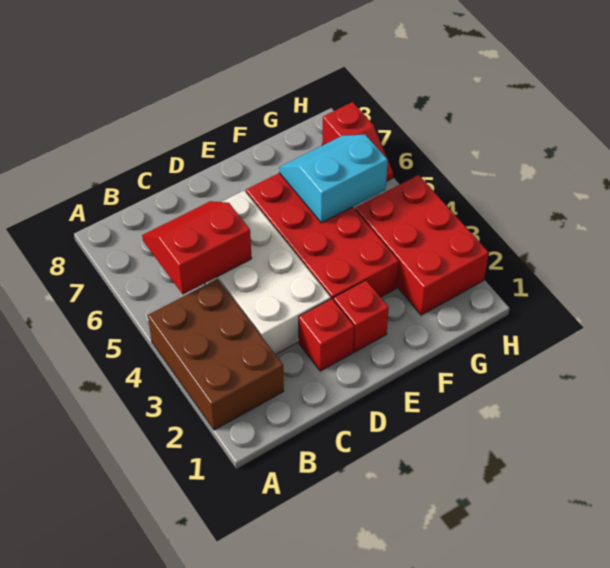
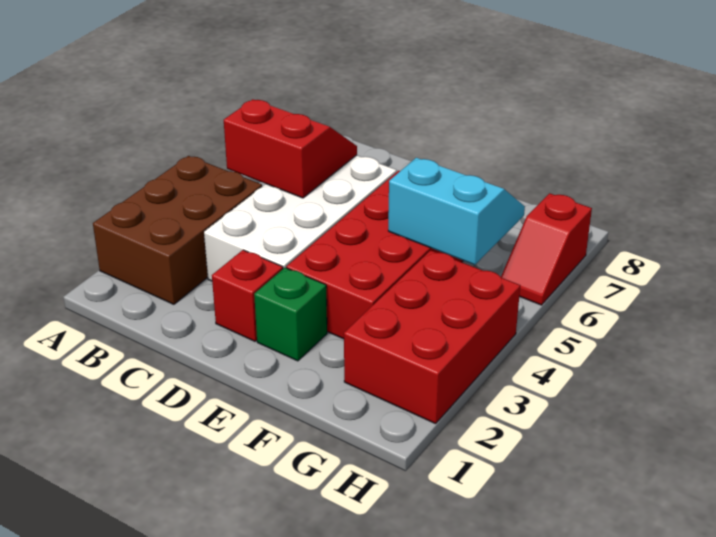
red brick E2 level 1 -> green brick E2 level 1

